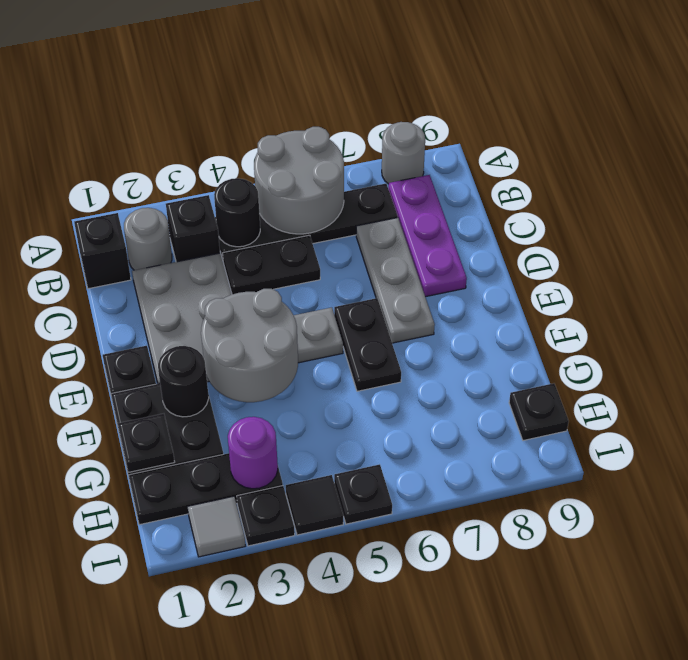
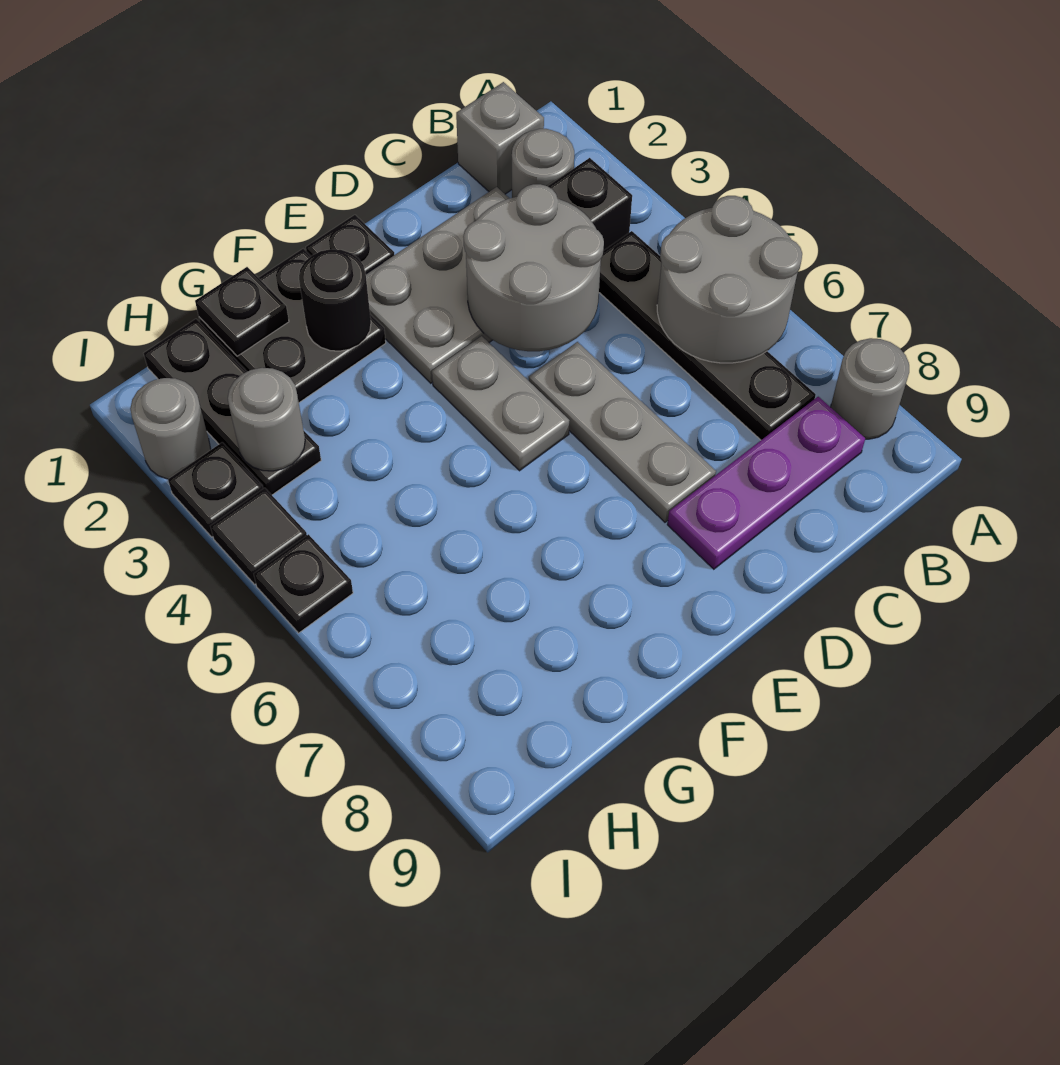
black brick B1 level 1 -> grey brick B1 level 1
black round brick B4 level 2 -> none
black plate C4:C5 level 1 -> none
grey plate C7:E7 level 1 -> grey plate D5:D7 level 1
grey round brick E3:F4 level 2 -> grey round brick C3:D4 level 2
black plate E6:F6 level 1 -> none
purple round brick H3 level 2 -> grey round brick H3 level 2
black plate H9 level 1 -> none
grey tile I2 level 1 -> grey round brick I2 level 1

